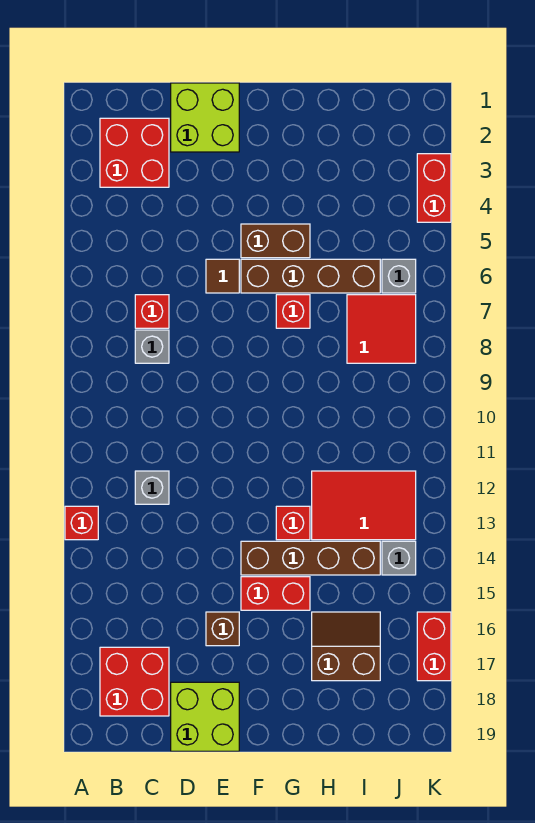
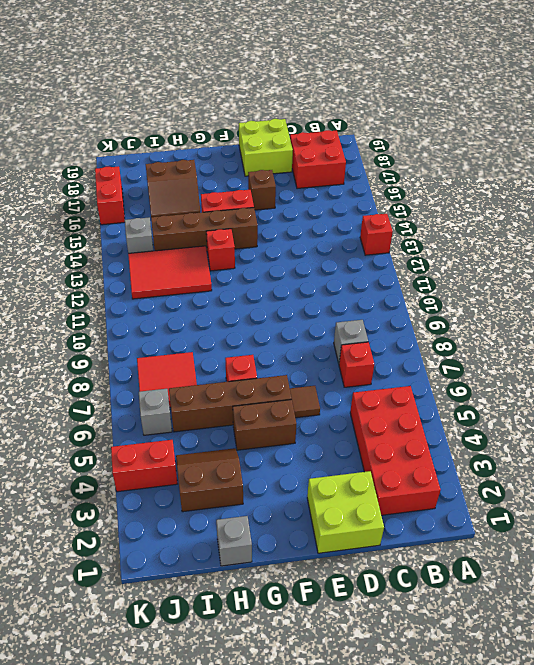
red brick B2:C3 level 1 -> red brick B2:C5 level 1
grey brick C12 level 1 -> grey brick H1 level 1
none -> brown slope H3:I4 level 1 top 3
red brick K3:K4 level 1 -> red brick J4:K4 level 1

